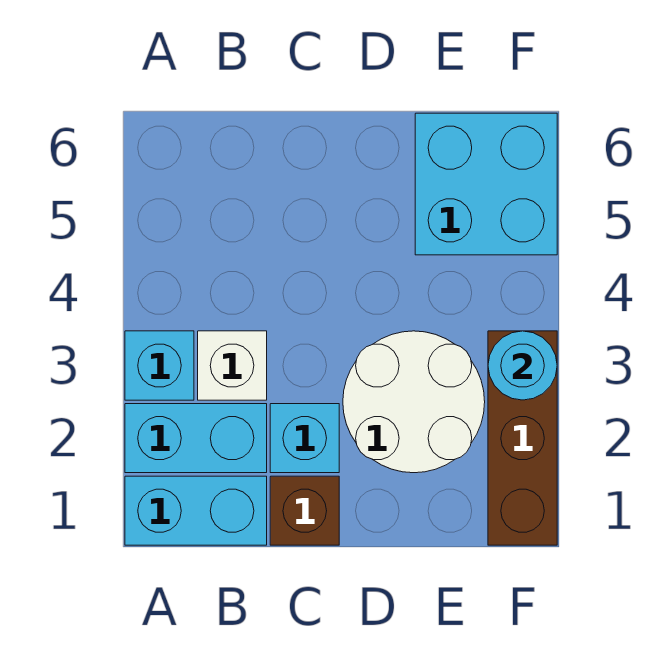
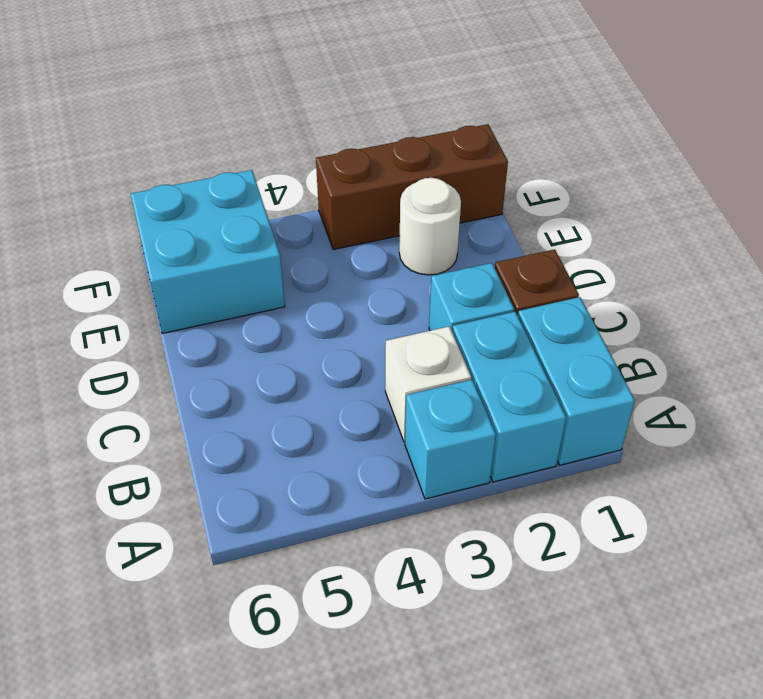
white round brick D2:E3 level 1 -> white round brick E2 level 1
cyan round brick F3 level 2 -> none

